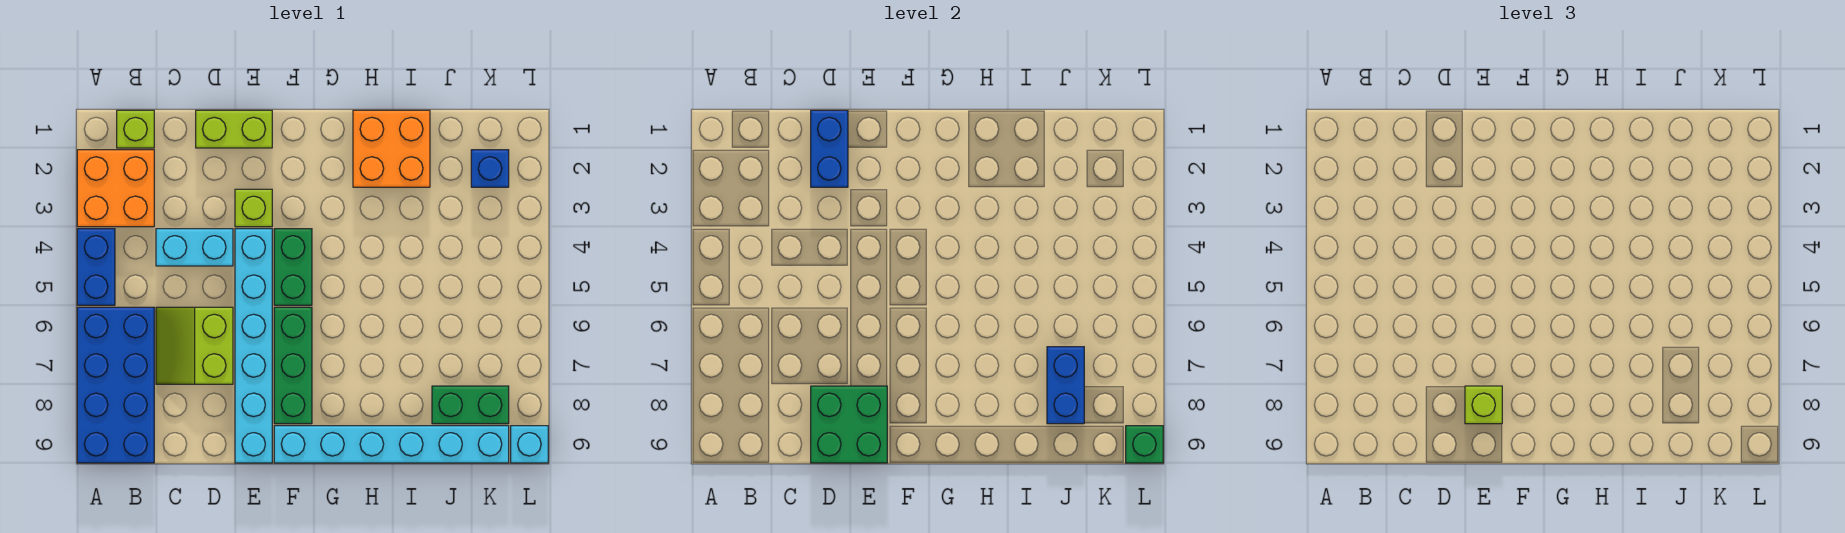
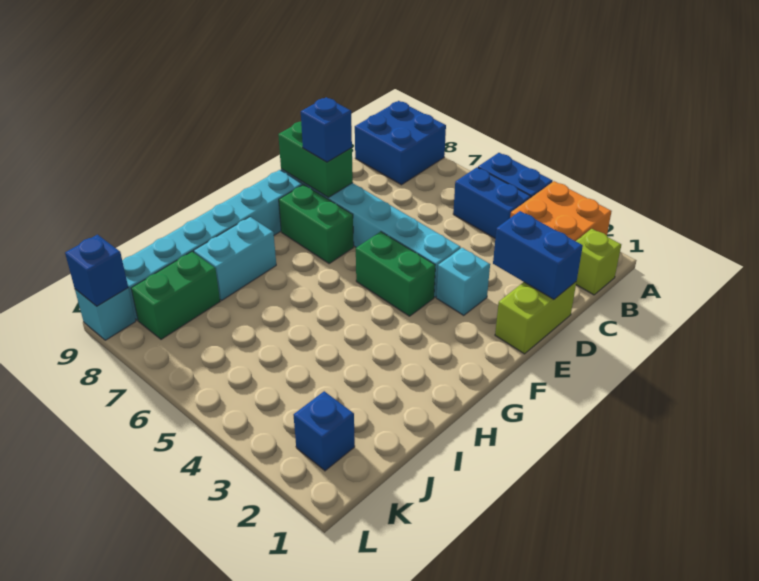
blue brick A6:B9 level 1 -> blue brick A8:B9 level 1
cyan brick C4:D4 level 1 -> cyan brick H8:I8 level 1
lime slope C6:D7 level 1 top D -> none
green brick D8:E9 level 2 -> green brick E8:E9 level 2
lime brick E3 level 1 -> cyan brick E3 level 1
lime brick E8 level 3 -> blue brick E8 level 3
green brick F6:F8 level 1 -> green brick F7:F8 level 1
orange brick H1:I2 level 1 -> none
blue brick J7:J8 level 2 -> blue brick B4:B5 level 1
green brick L9 level 2 -> blue brick L9 level 2

